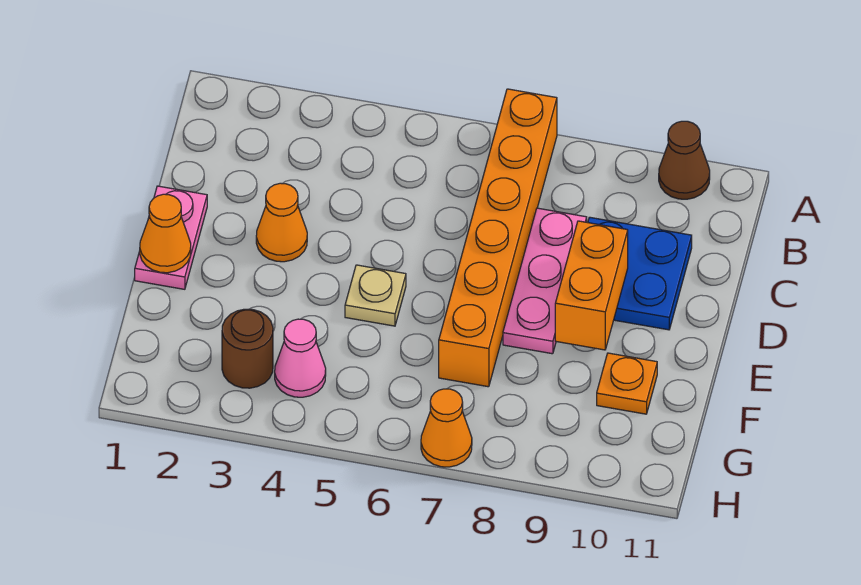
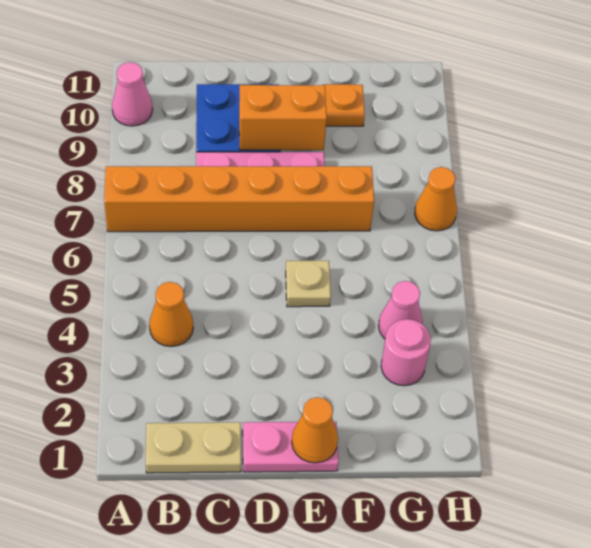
brown cone A10 level 1 -> pink cone A10 level 1
none -> tan plate B1:C1 level 1
orange cone D3 level 1 -> orange cone B4 level 1
brown round brick G3 level 1 -> pink round brick G3 level 1

